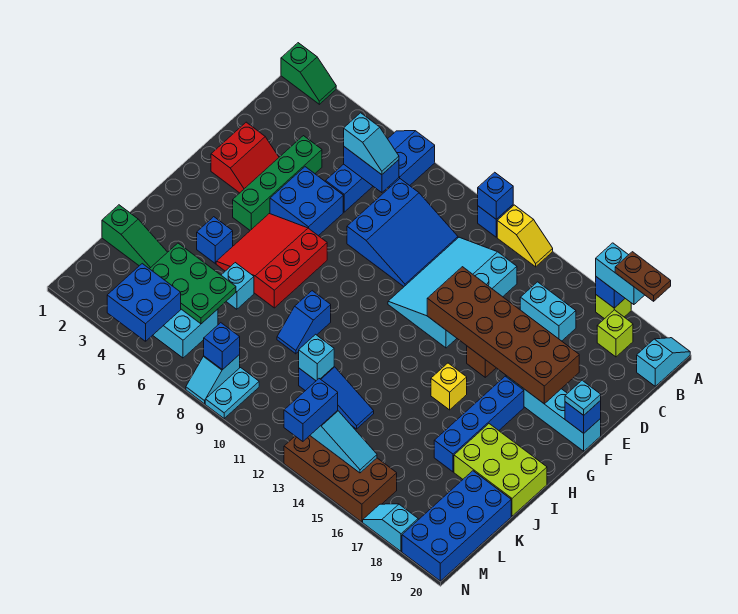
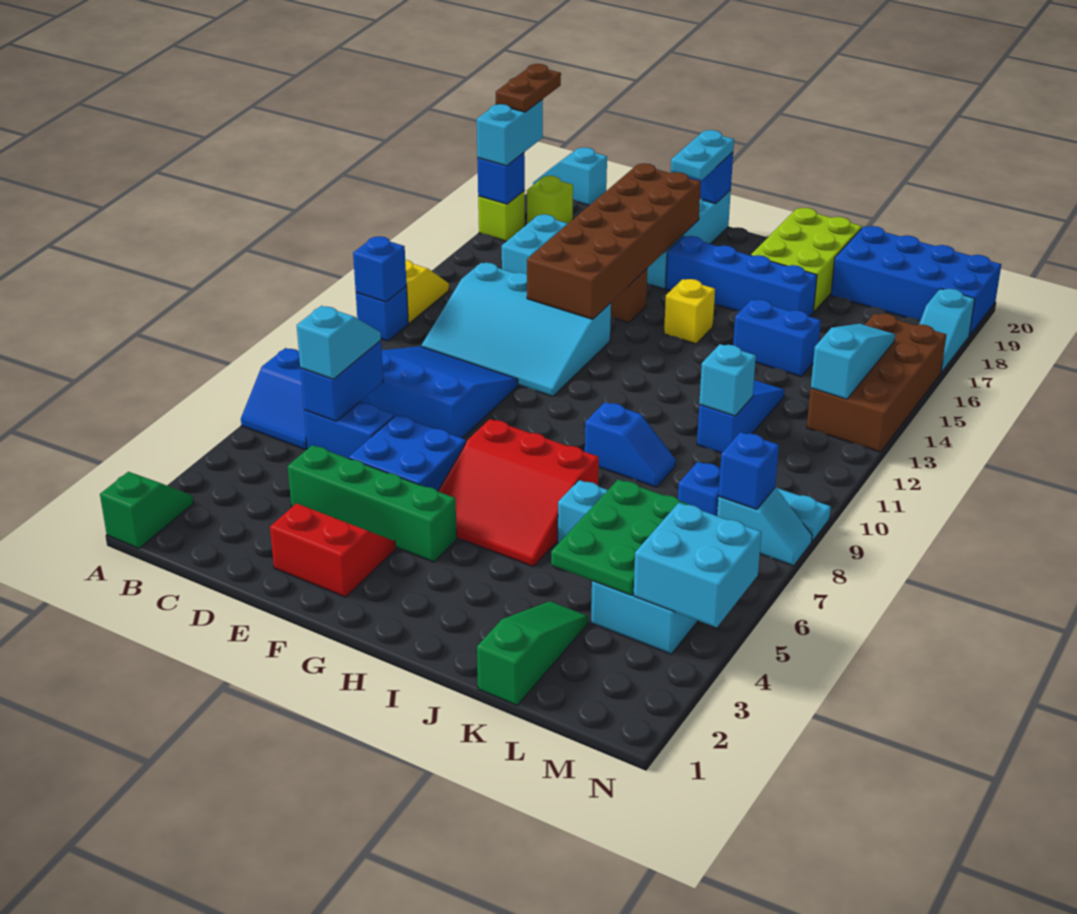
cyan plate F20 level 3 -> cyan plate F19:F20 level 3
blue brick I4 level 1 -> blue brick L8 level 1
blue brick M4:N5 level 2 -> cyan brick M4:N5 level 2
blue brick M13:N13 level 3 -> blue brick J15:K15 level 1

